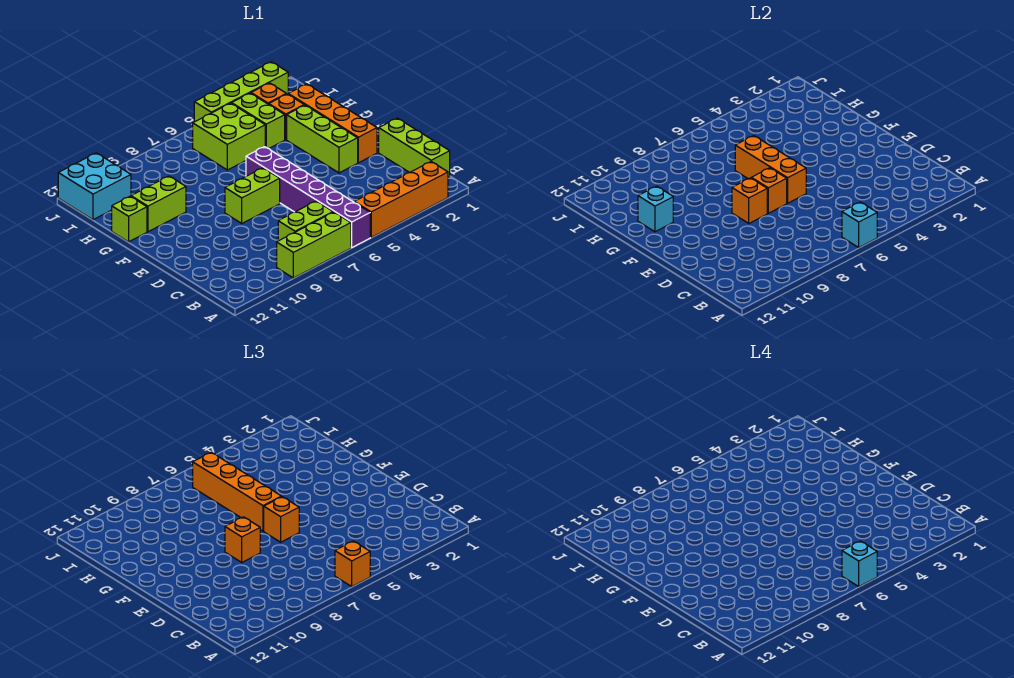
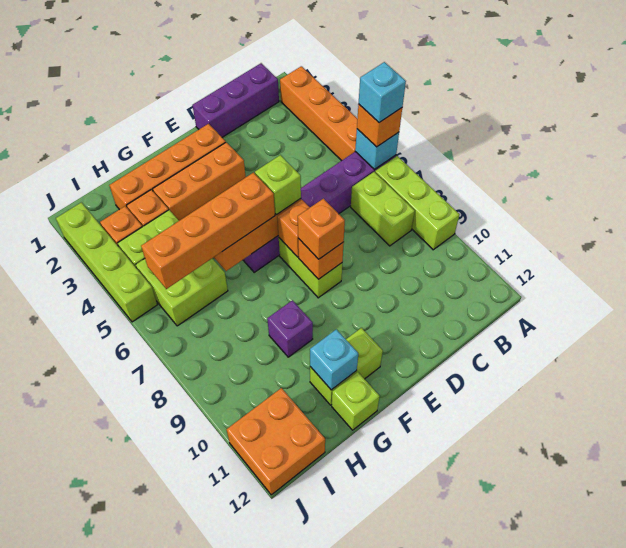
lime brick B1:D1 level 1 -> purple brick B1:D1 level 1
lime brick E3:G3 level 1 -> orange brick E3:G3 level 1
orange brick E6 level 3 -> lime brick E6 level 3
none -> purple brick G9 level 1
lime brick G10:G11 level 1 -> lime brick F11:G11 level 1
cyan brick I11:J12 level 1 -> orange brick I11:J12 level 1

